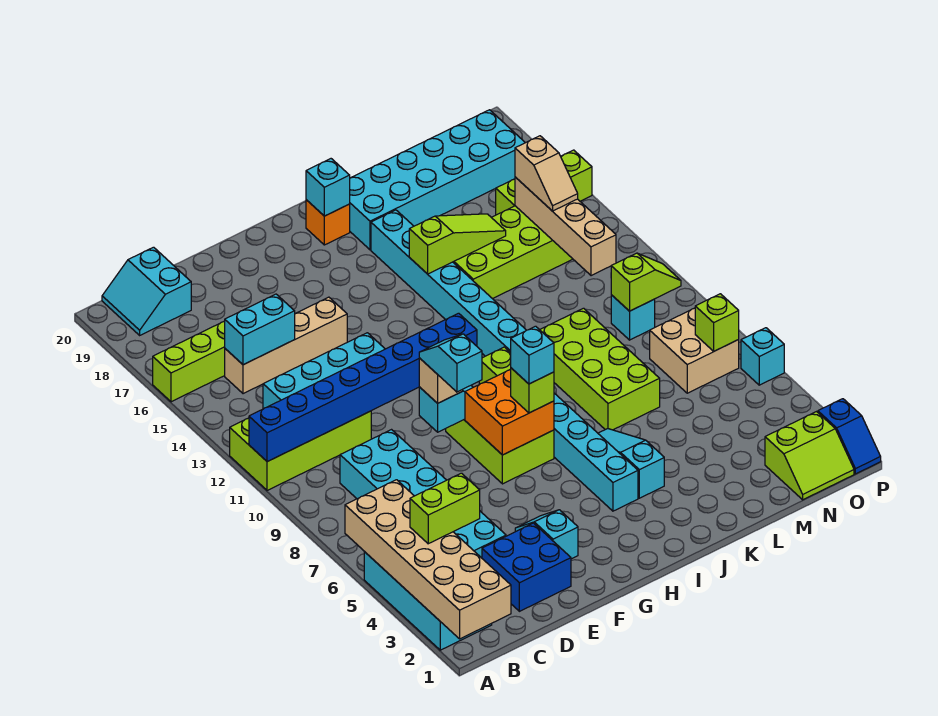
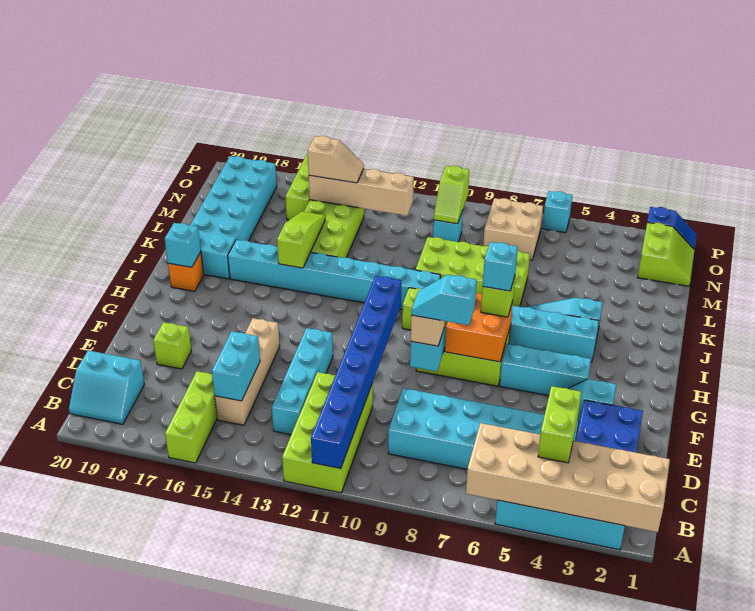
none -> cyan brick G4:G6 level 1
lime slope N10:O10 level 2 top N -> lime slope N10:O10 level 2 top O
lime brick O7 level 2 -> lime brick E18 level 1

